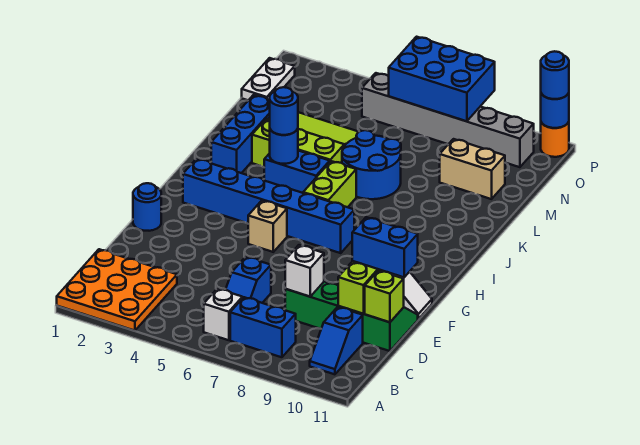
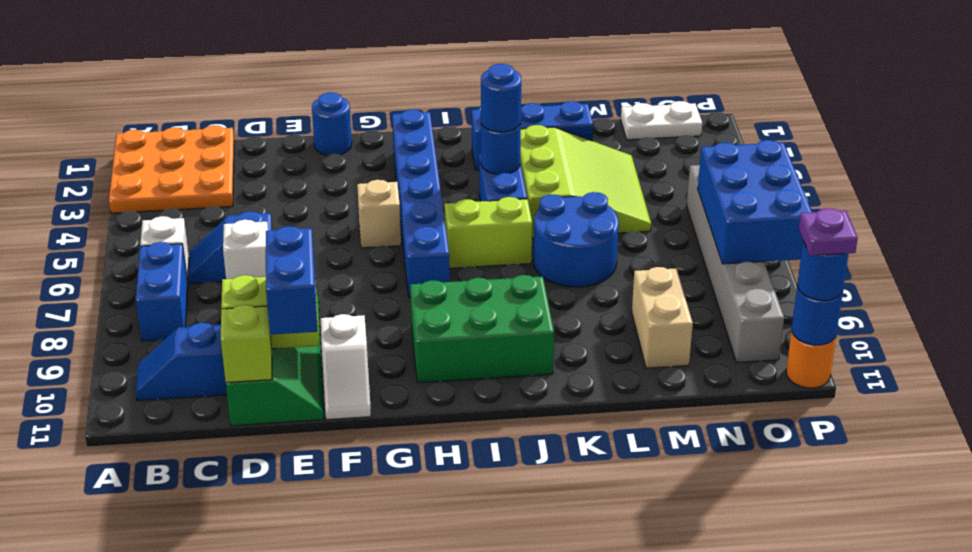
none -> green brick H9:J10 level 1
none -> purple plate P11 level 4

